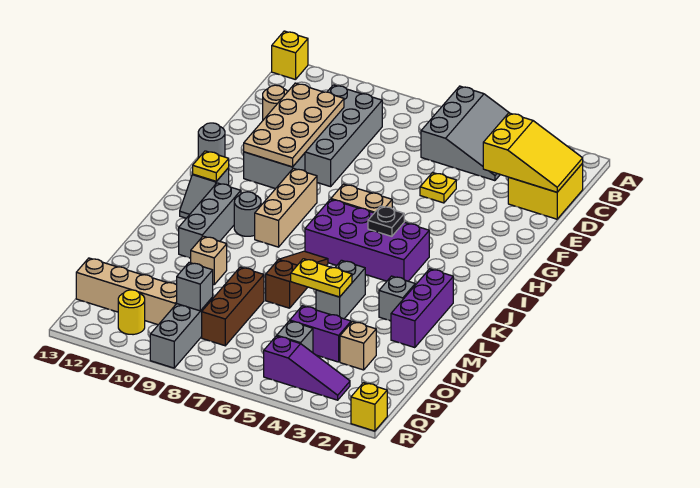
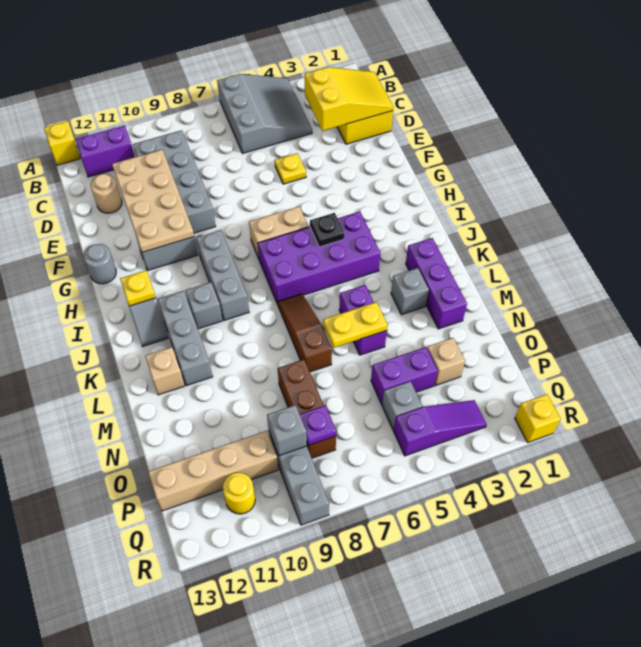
none -> purple brick B11:B12 level 1
tan brick H9:J9 level 1 -> grey brick H9:J9 level 1
grey round brick J10 level 1 -> grey brick J10 level 1
grey brick L5:M5 level 1 -> purple brick L5:M5 level 1
tan brick M10 level 1 -> tan brick L12 level 1
none -> purple plate P8 level 2

